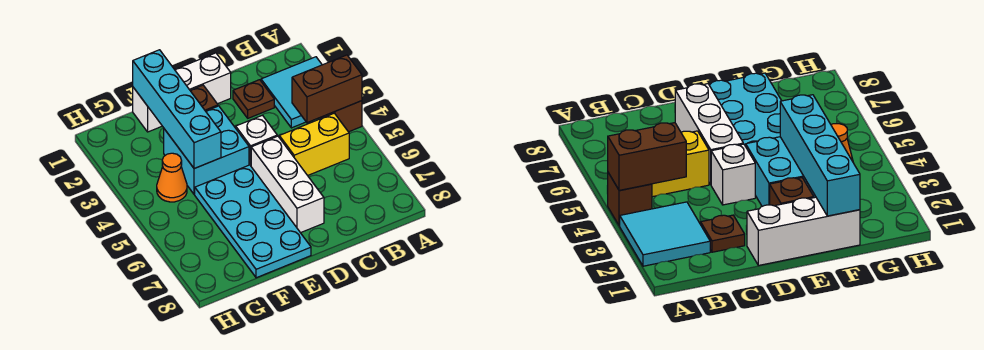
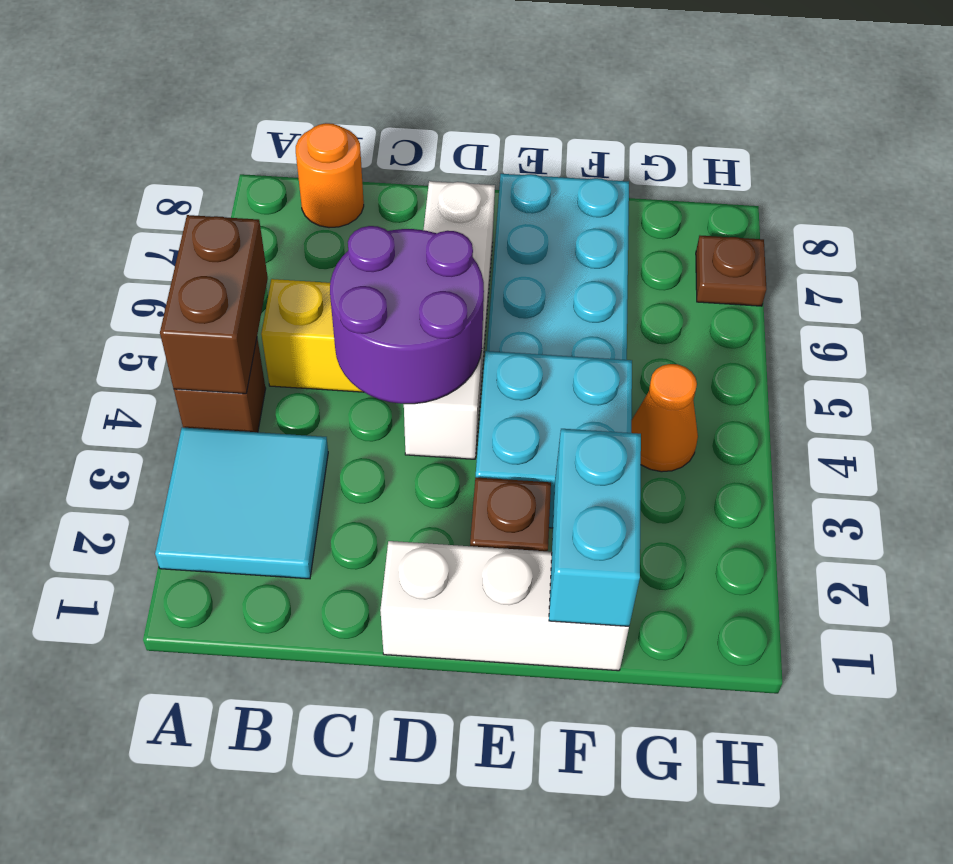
brown brick A4:B4 level 2 -> brown brick A4:A5 level 2
none -> orange round brick B8 level 1
brown plate C2 level 1 -> brown plate H7 level 1
none -> purple round brick C4:D5 level 2
cyan brick F1:F4 level 2 -> cyan brick F1:F2 level 2

